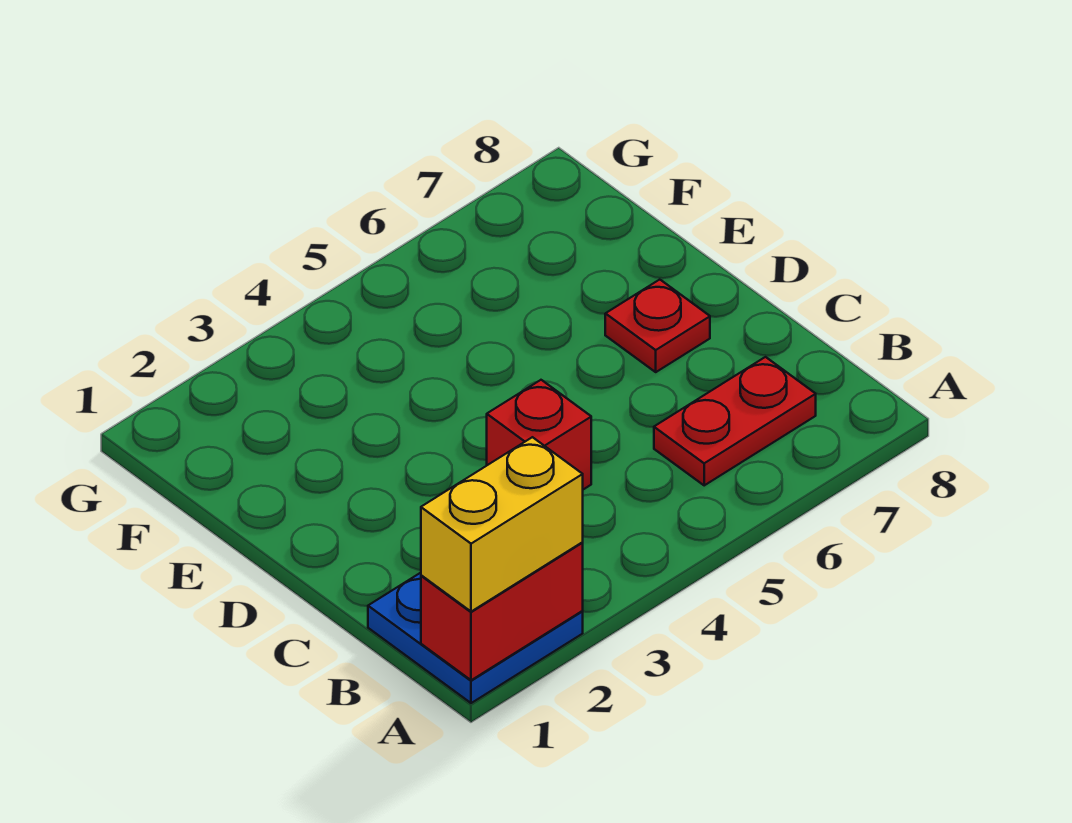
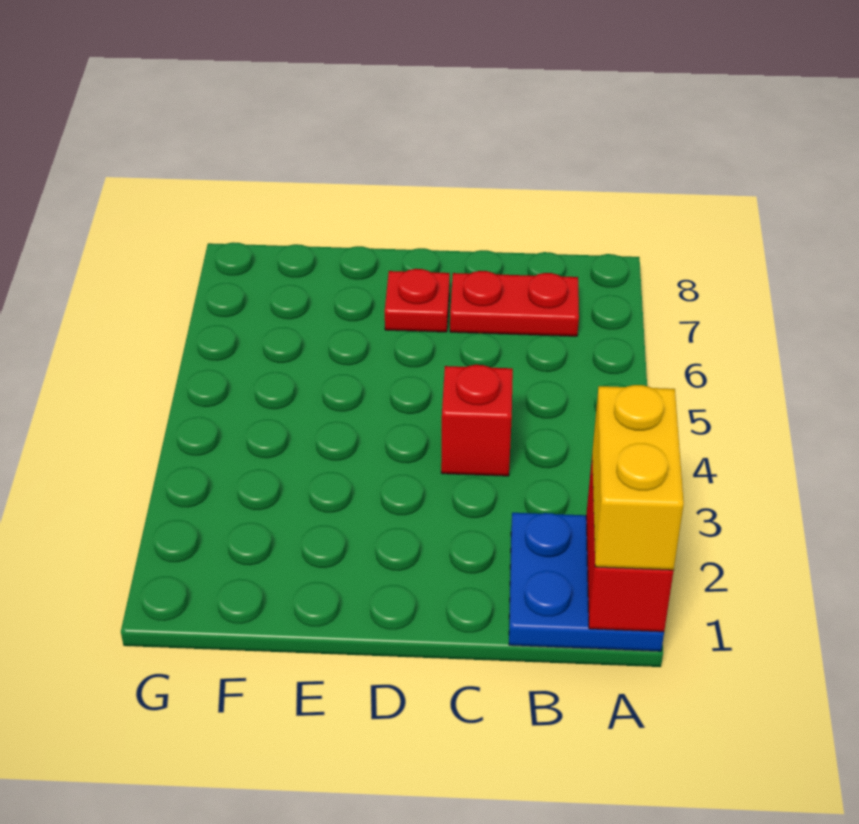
red plate B6:B7 level 1 -> red plate B7:C7 level 1

